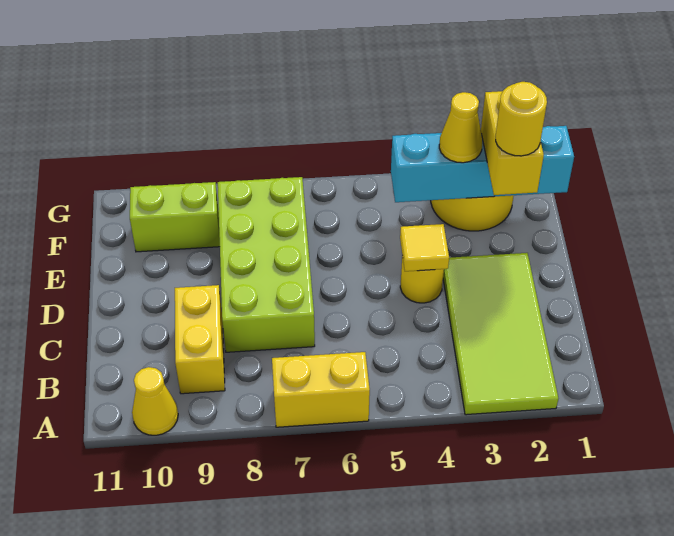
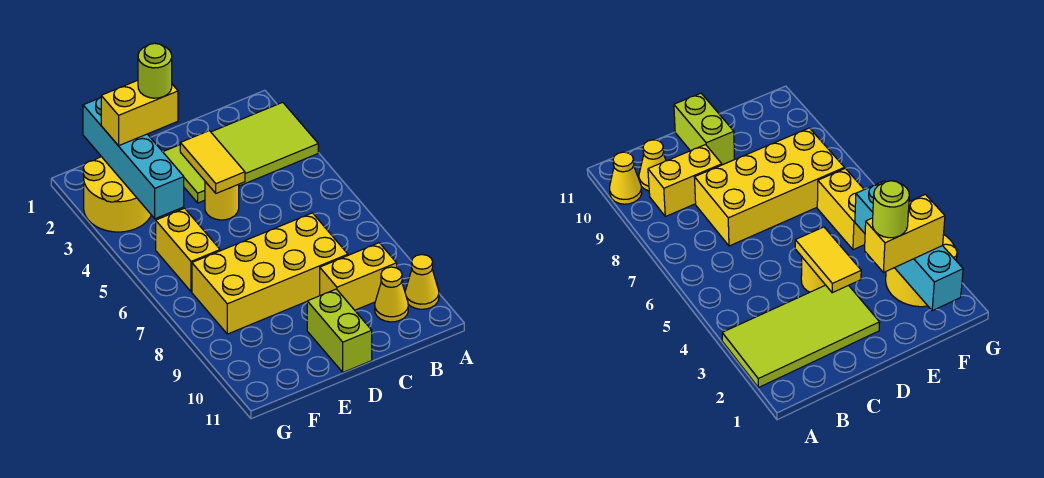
yellow brick A6:A7 level 1 -> yellow brick F5:F6 level 1
lime brick C7:F8 level 1 -> yellow brick C7:F8 level 1
yellow tile D4 level 2 -> yellow tile D3:D4 level 2
yellow round brick E2 level 4 -> lime round brick E2 level 4
yellow cone F3 level 3 -> yellow cone B10 level 1
lime brick F9:F10 level 1 -> lime brick D10:D11 level 1

